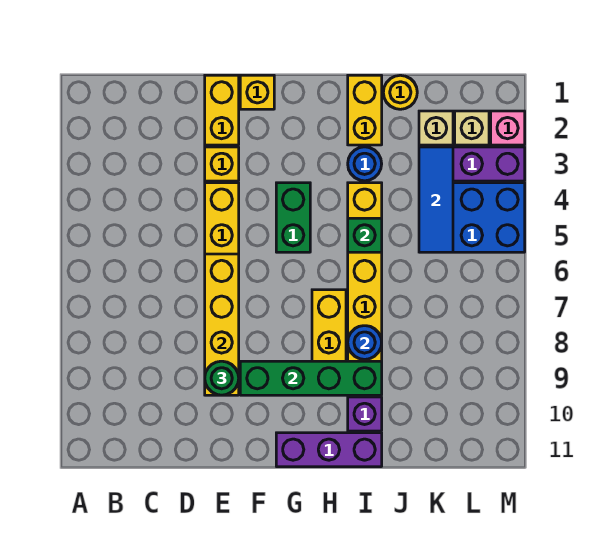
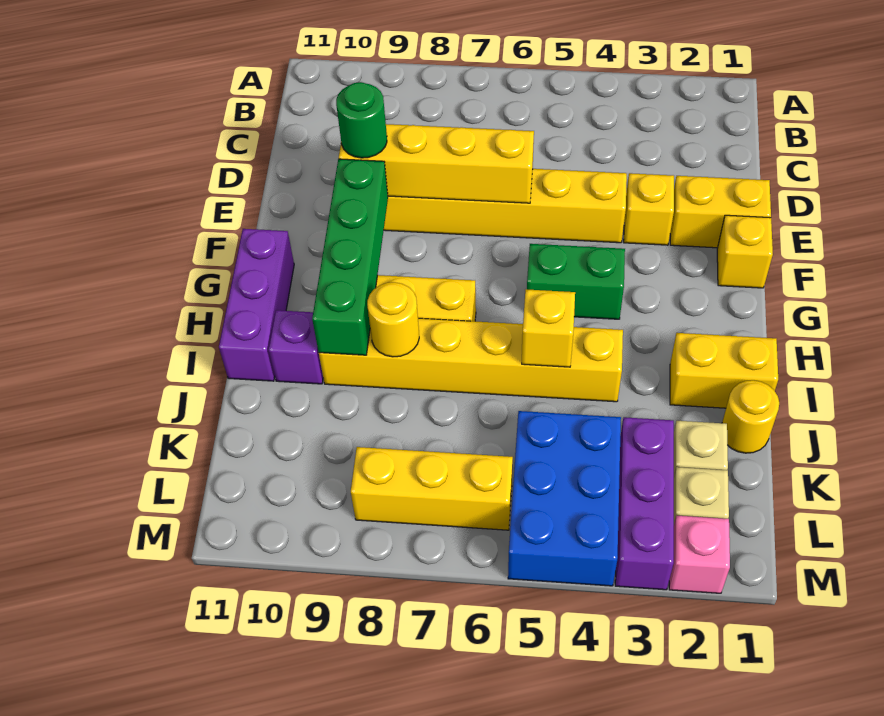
blue round brick I3 level 1 -> none
green brick I5 level 2 -> yellow brick I5 level 2
blue round brick I8 level 2 -> yellow round brick I8 level 2
blue tile K3:K5 level 2 -> none
none -> yellow brick L6:L8 level 1

